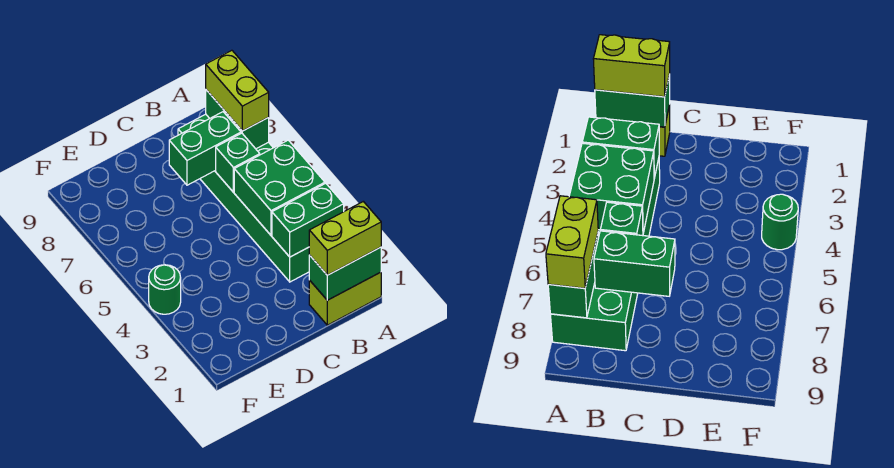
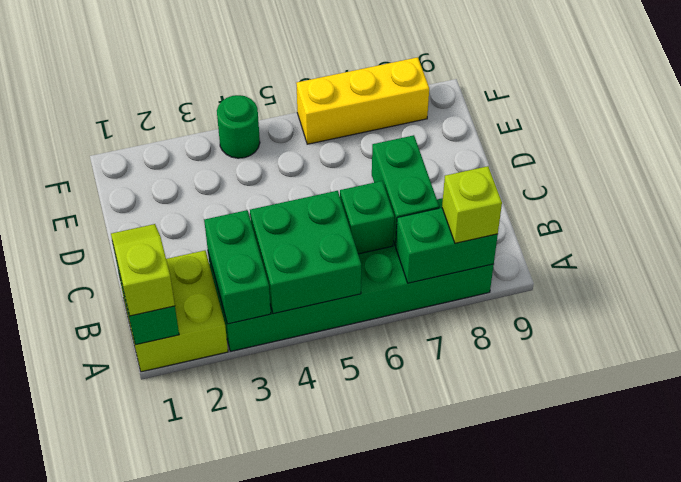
lime brick A1:B1 level 1 -> lime brick A1:B2 level 1
lime brick A1:B1 level 3 -> lime slope A1:B1 level 3 top A
lime brick A7:A8 level 3 -> lime brick A8 level 3
none -> yellow brick F6:F8 level 1

